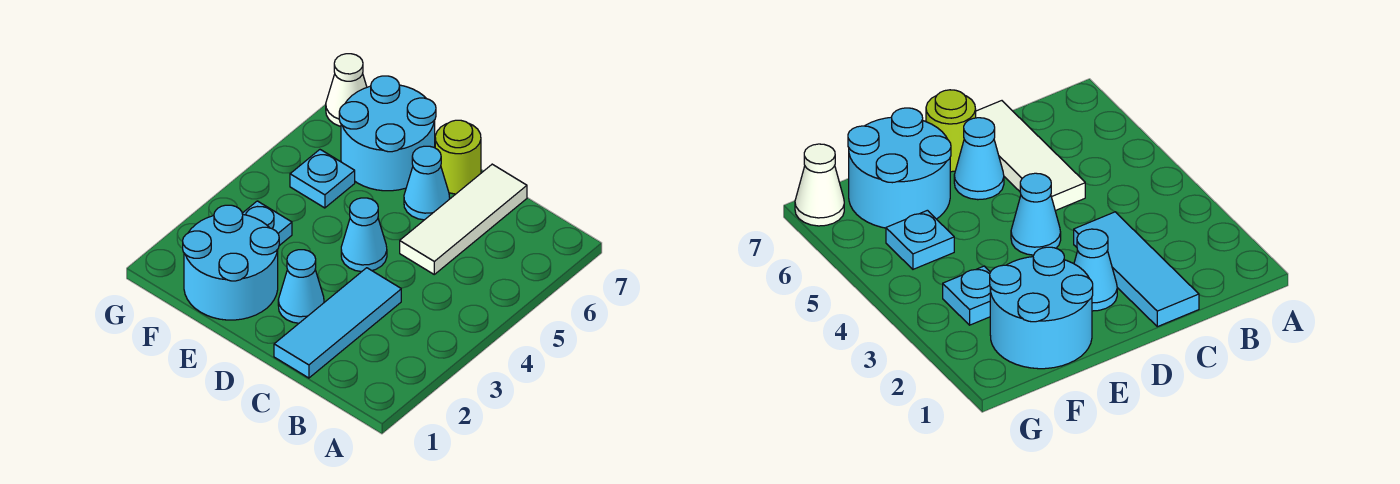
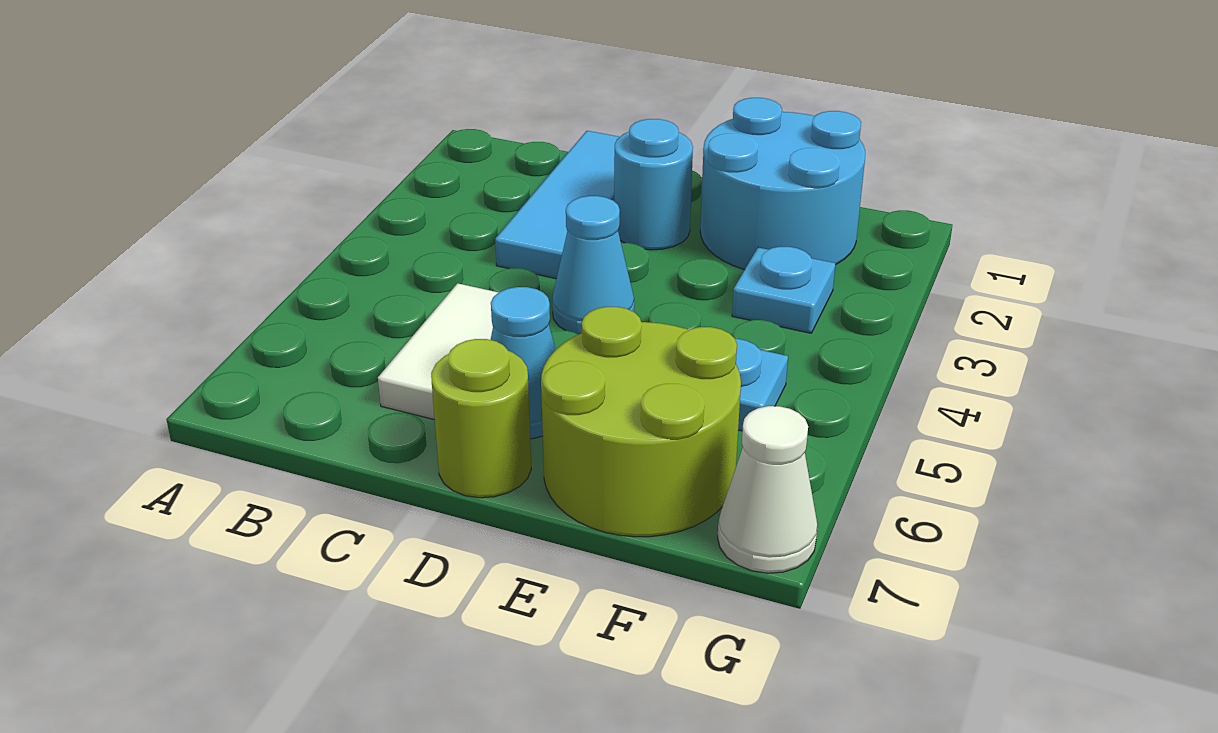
white tile C5:C7 level 1 -> white tile C5:C6 level 1
cyan cone D2 level 1 -> cyan round brick D2 level 1
cyan round brick E6:F7 level 1 -> lime round brick E6:F7 level 1

